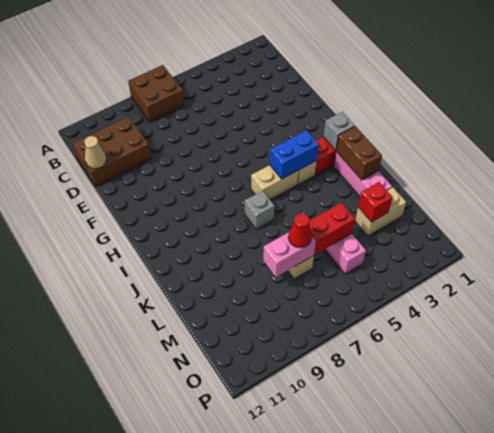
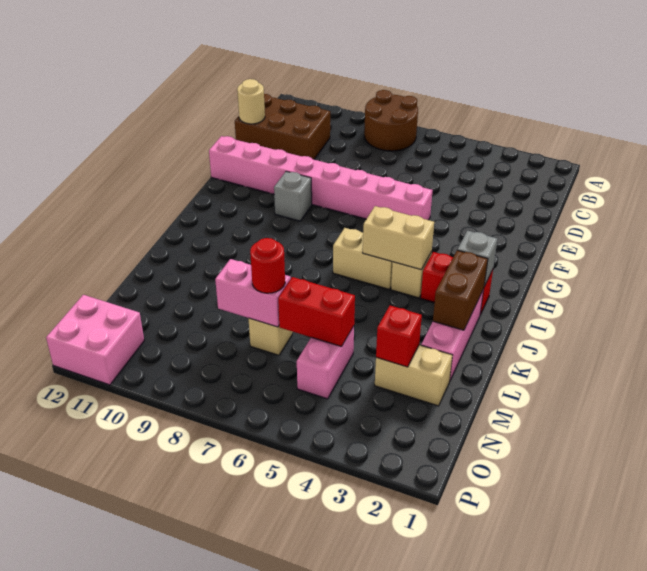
brown brick A7:B8 level 1 -> brown round brick A7:B8 level 1
tan cone D12 level 2 -> tan round brick D12 level 2
none -> pink brick F5:F12 level 1
blue brick I4:I5 level 2 -> tan brick I4:I5 level 2
grey brick J7 level 1 -> grey brick G9 level 1
red cone M7 level 3 -> red round brick M7 level 3
none -> pink brick O11:P12 level 1

